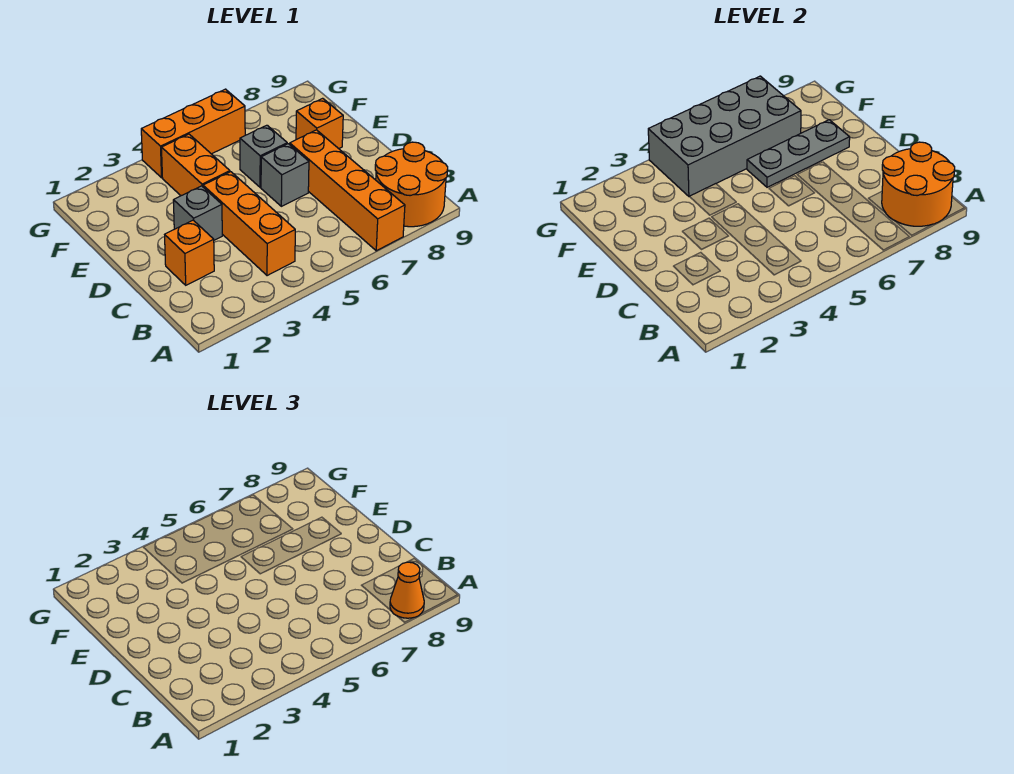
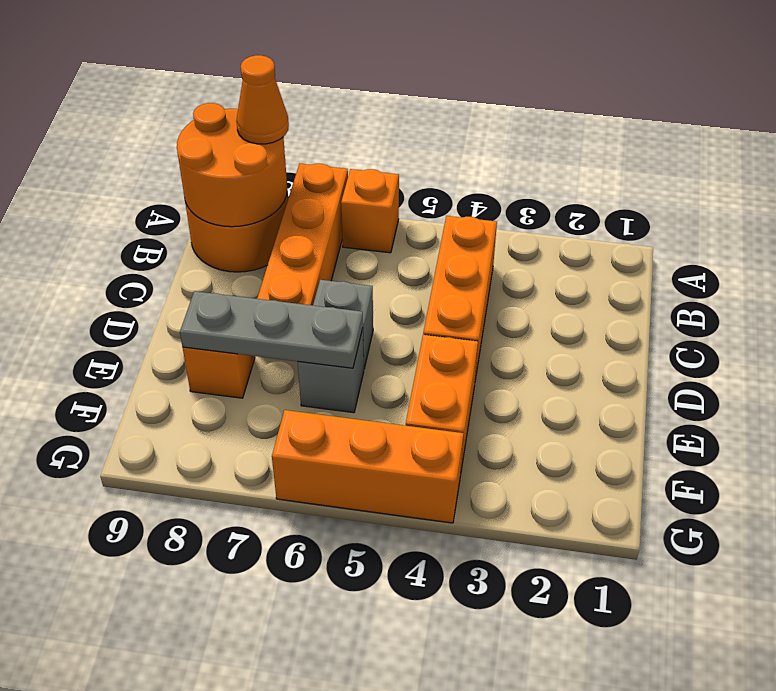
orange brick C2 level 1 -> orange brick A6 level 1
grey brick D3 level 1 -> none
grey brick F4:G7 level 2 -> none

